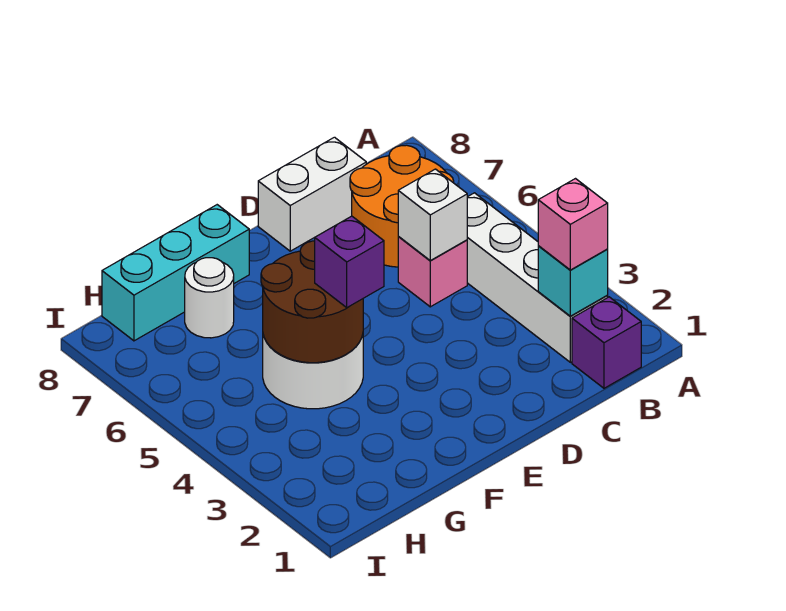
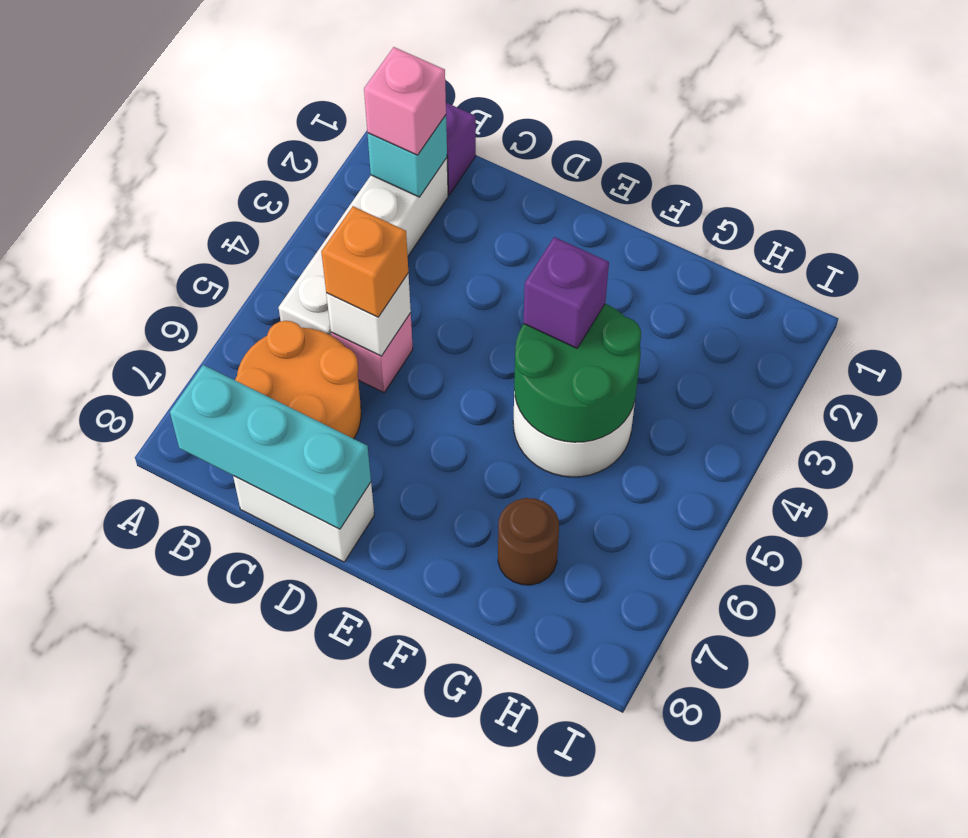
none -> orange brick C5 level 3
brown round brick F4:G5 level 2 -> green round brick F4:G5 level 2
cyan brick F8:H8 level 1 -> cyan brick B8:D8 level 2
white round brick G7 level 1 -> brown round brick G7 level 1

